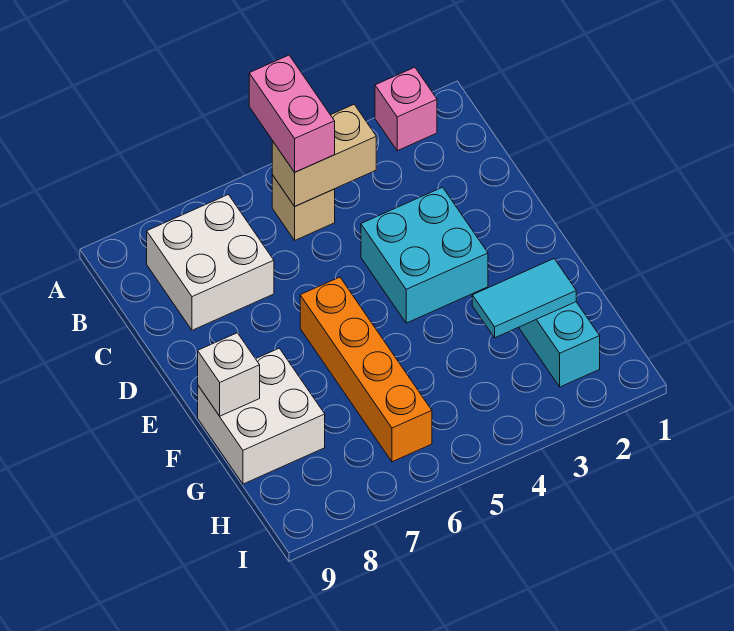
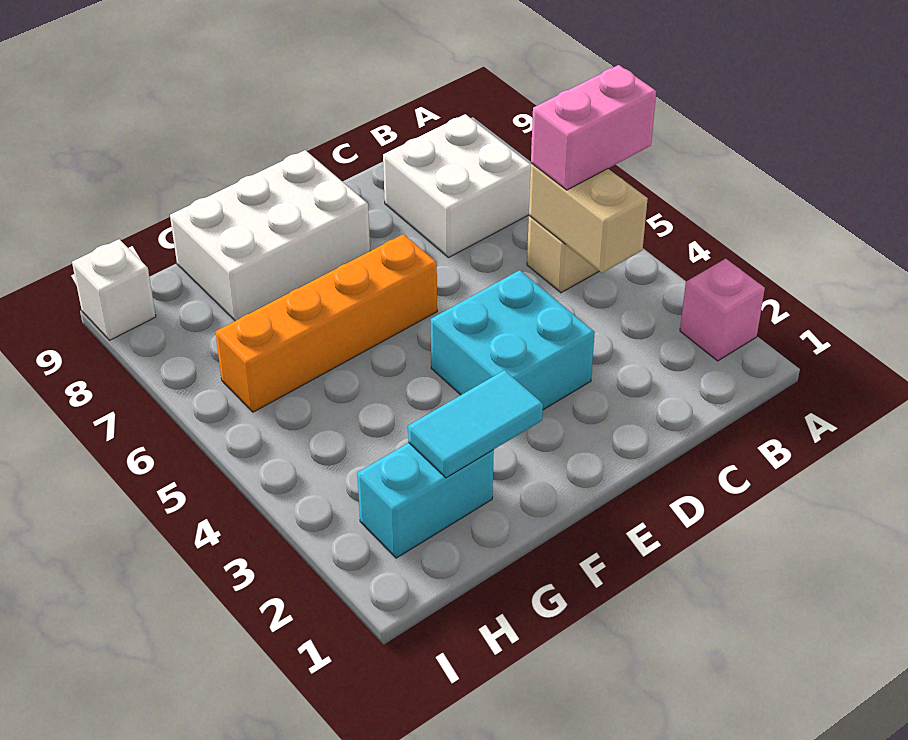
white brick F8:G9 level 1 -> white brick E8:G9 level 1
white brick F9 level 2 -> white brick I9 level 1
cyan tile G2:G3 level 2 -> cyan tile F2:G2 level 2

